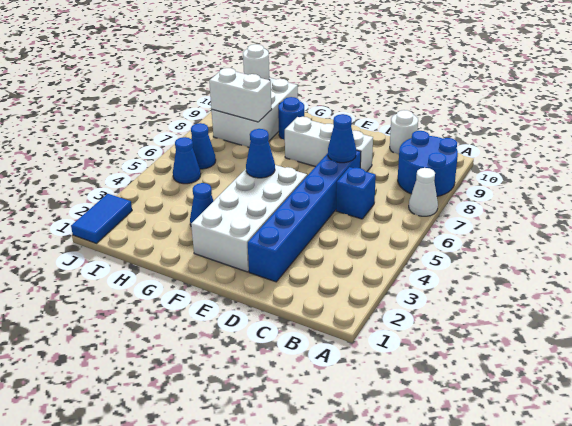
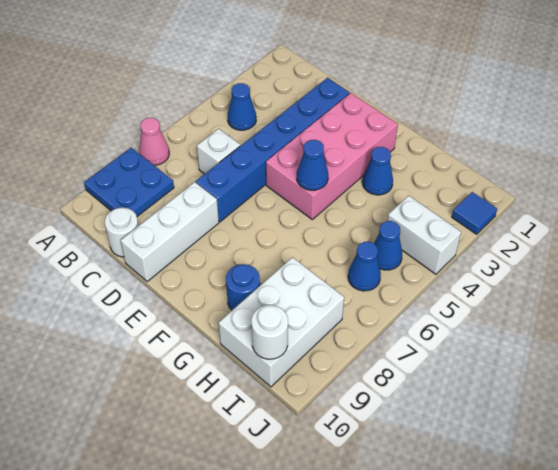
white cone A7 level 1 -> pink cone A7 level 1
blue round brick A8:B9 level 1 -> blue plate A8:B9 level 1
blue brick C6 level 1 -> white brick C6 level 1
blue cone D7 level 2 -> blue cone B4 level 1
white brick D8:F8 level 1 -> white brick D8:D10 level 1
white brick E2:F5 level 1 -> pink brick E2:F5 level 1
white brick H8:I8 level 2 -> white brick I4:J4 level 1
blue tile J1:J2 level 1 -> blue tile J2 level 1

